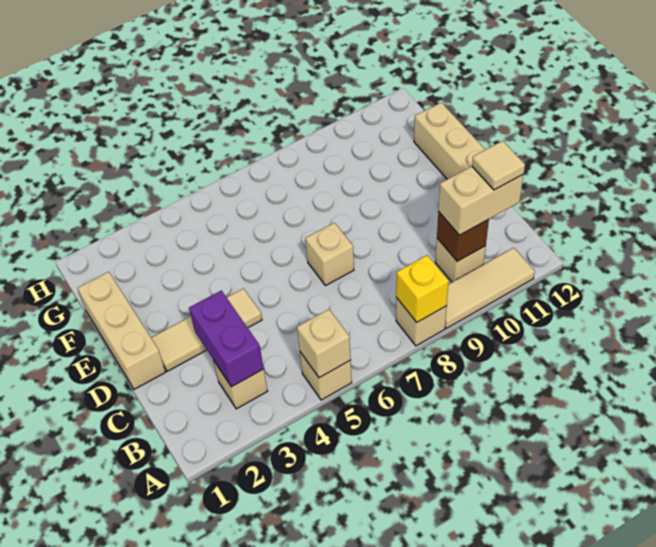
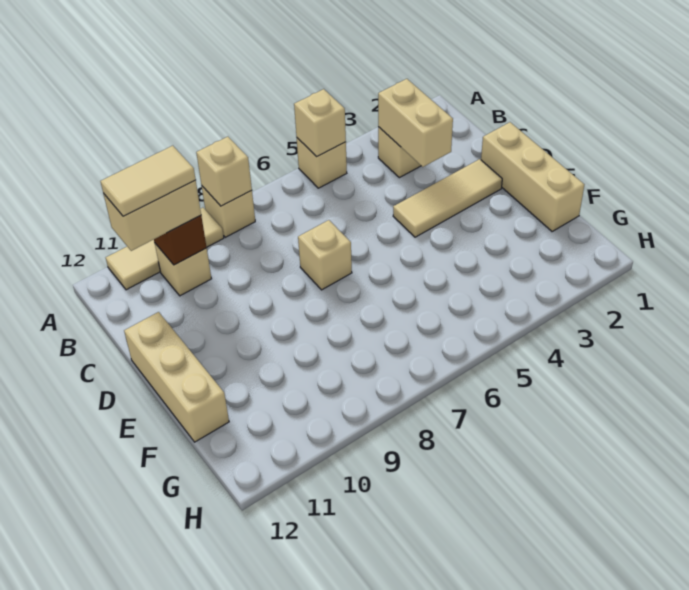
yellow brick A8 level 2 -> tan brick A8 level 2
purple brick B3:C3 level 2 -> tan brick B3:C3 level 2
tan tile B11 level 4 -> tan tile B10:B11 level 4

